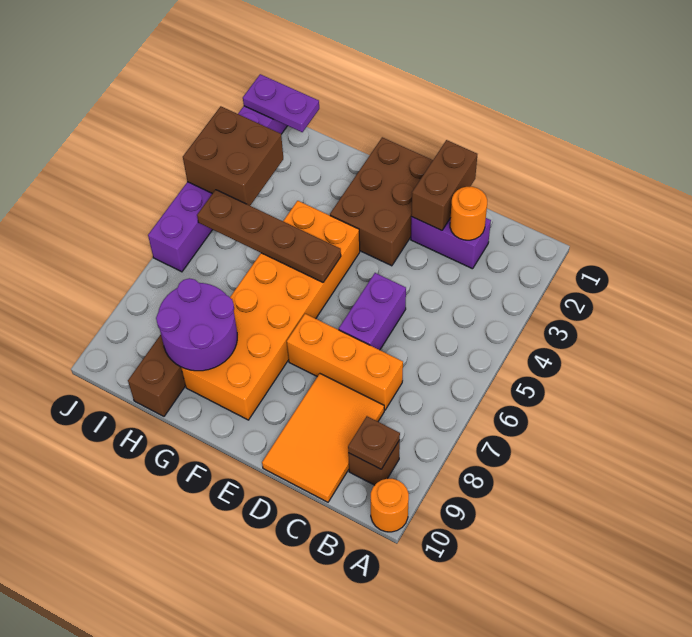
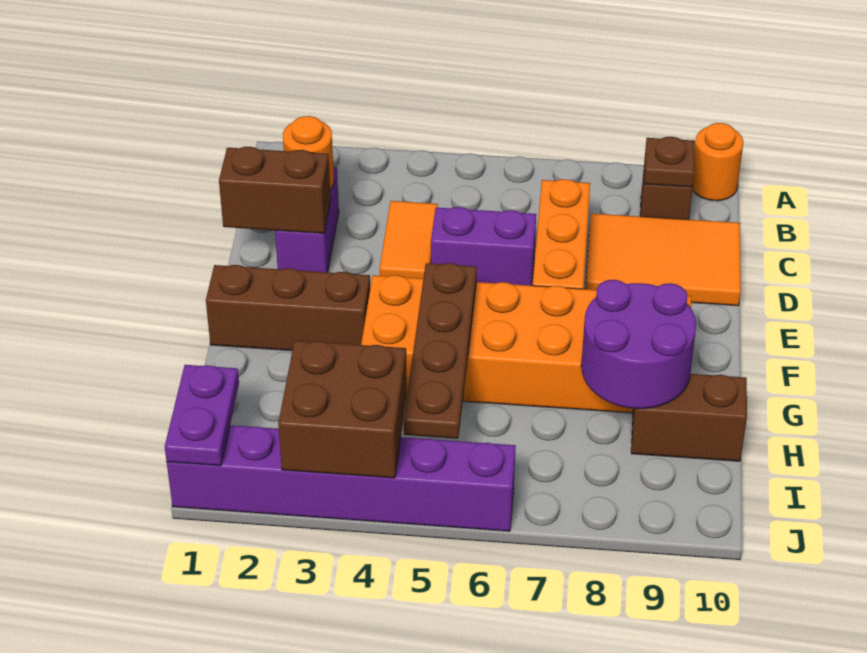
none -> orange tile C4:D4 level 1
brown brick E1:F3 level 1 -> brown brick F1:F3 level 1

